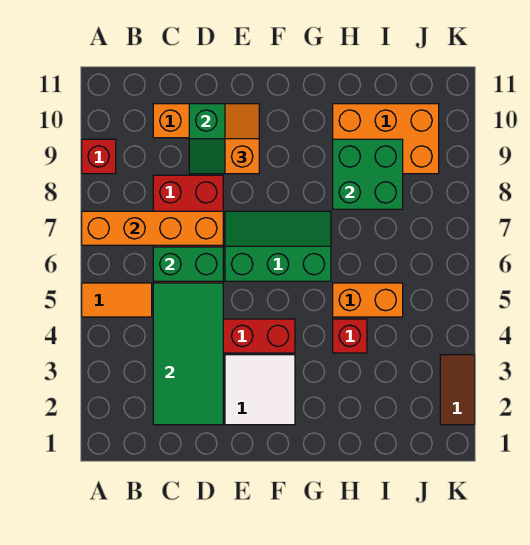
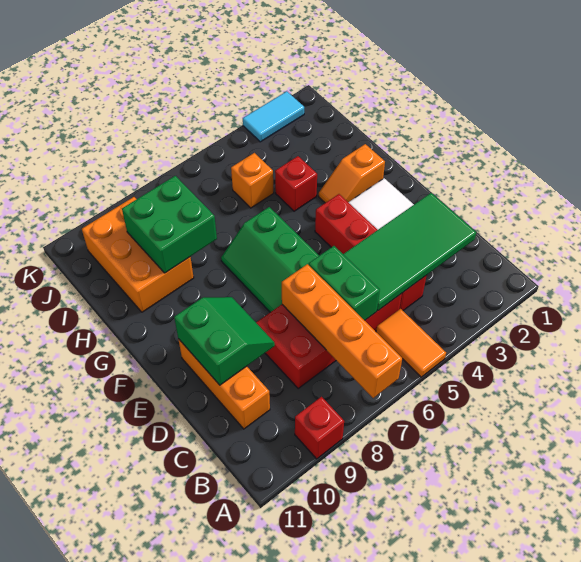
orange slope E9:E10 level 3 top 9 -> orange slope G2:G3 level 1 top 2
orange brick H5:I5 level 1 -> orange brick I5 level 1
brown tile K2:K3 level 1 -> cyan tile K2:K3 level 1

